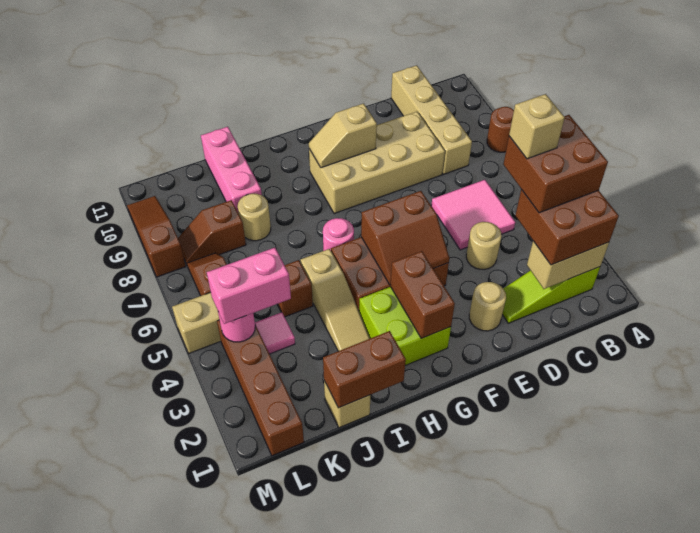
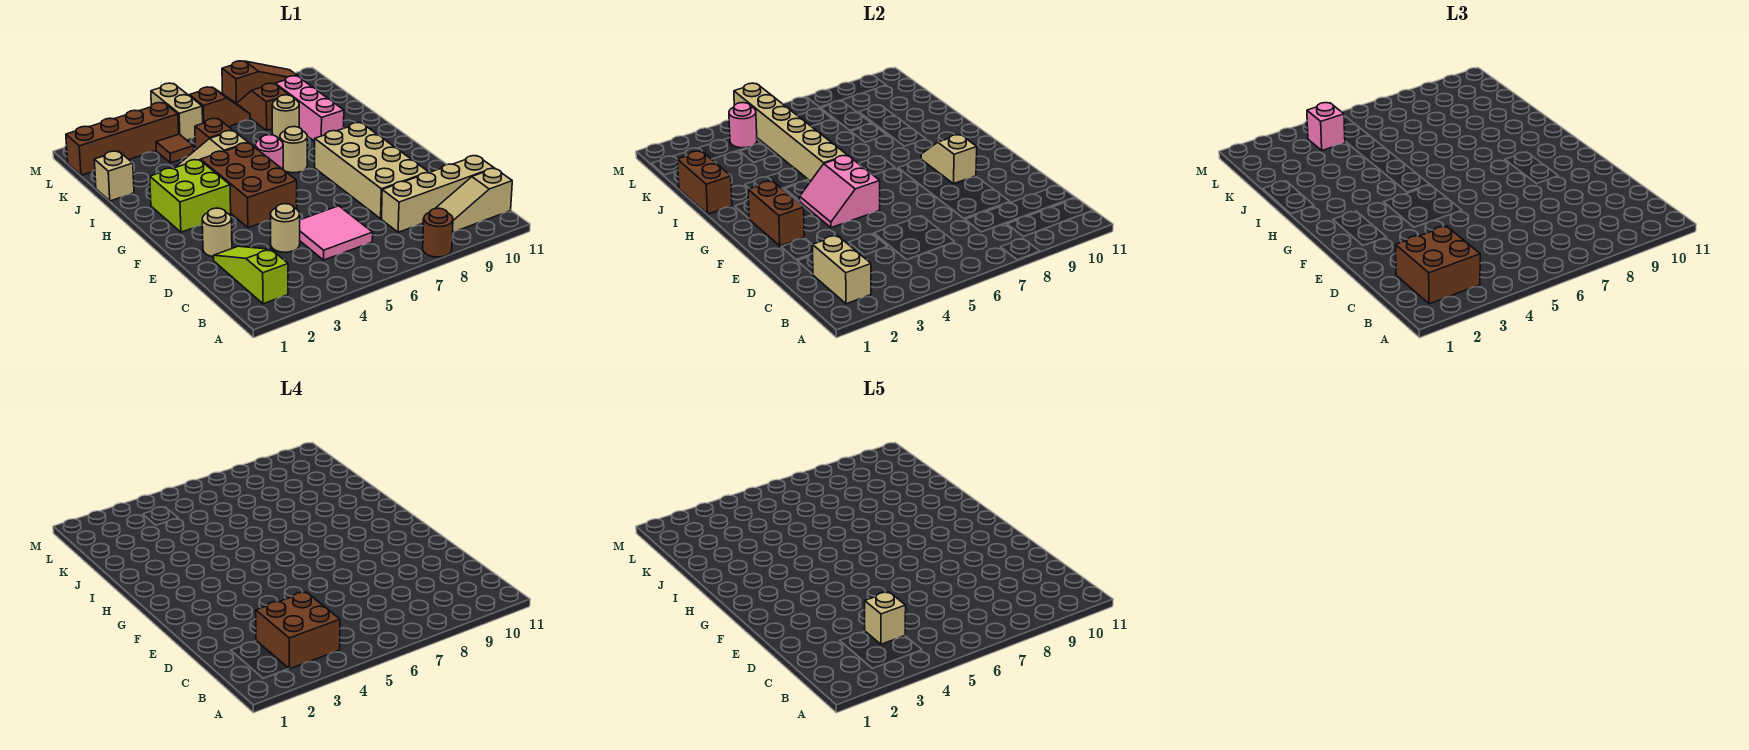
none -> tan slope B9:B11 level 1 top 11
brown slope F4:G5 level 2 top 5 -> pink slope F4:G5 level 2 top 5
brown brick G2:G3 level 2 -> brown brick F2:G2 level 2
none -> tan brick H5:M5 level 2
none -> tan round brick H7 level 1
pink brick J9:J11 level 1 -> pink brick I9:K9 level 1
pink tile K4 level 1 -> brown tile K4 level 1
pink brick K4:L4 level 3 -> pink brick L4 level 3

